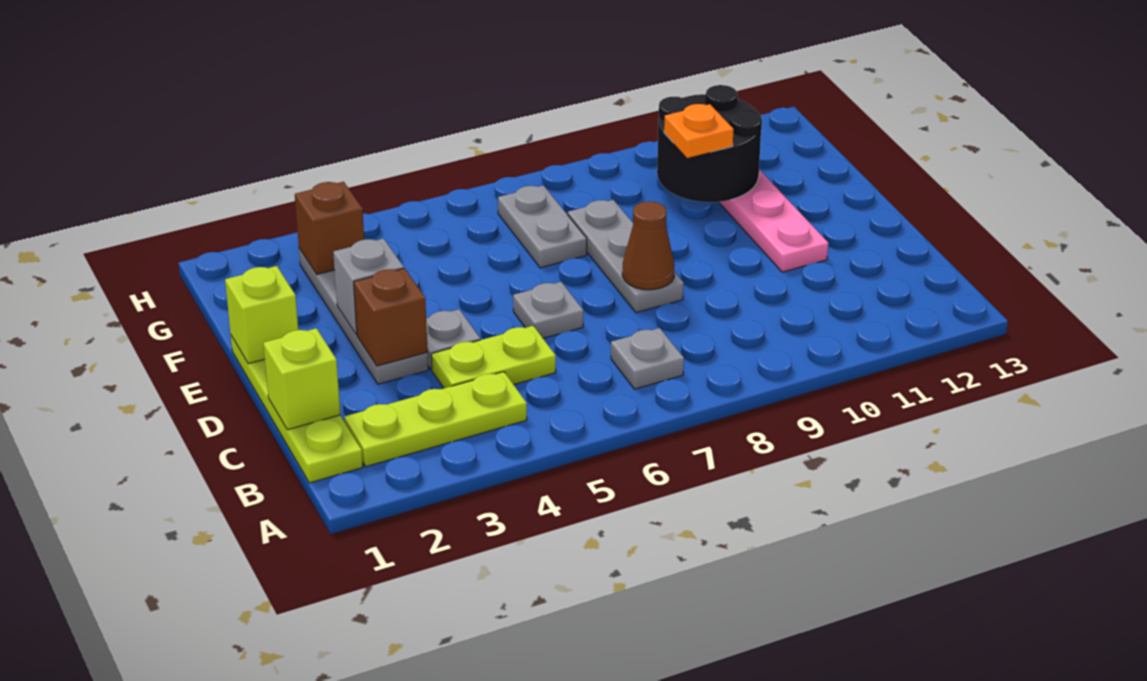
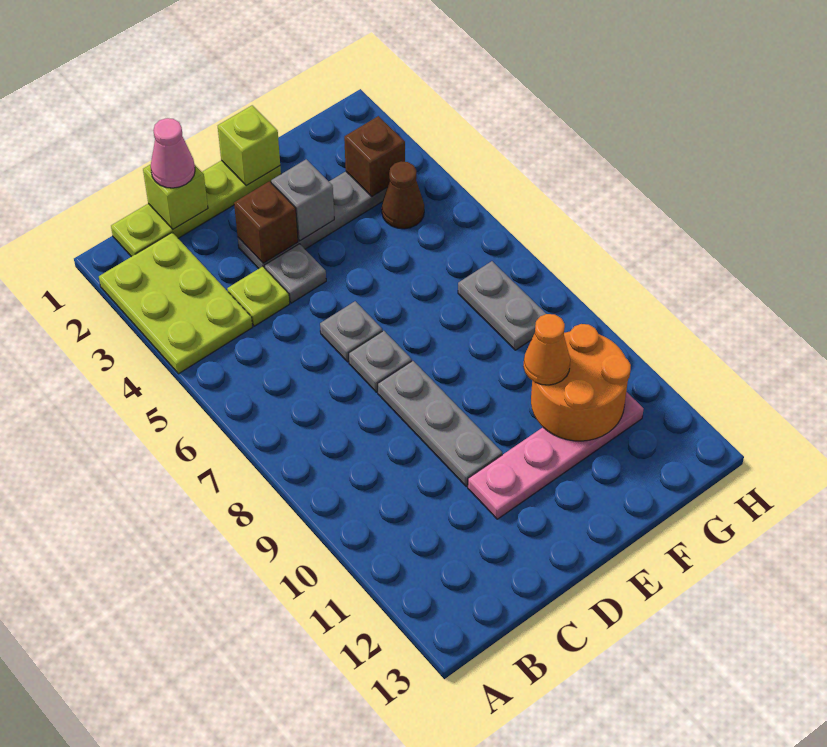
lime plate B2:B4 level 1 -> lime plate A2:B4 level 1
grey plate B7 level 1 -> grey plate D7 level 1
none -> pink cone C1 level 3
lime plate C4:C5 level 1 -> lime plate C4 level 1
grey plate D8:F8 level 1 -> grey plate D8:D10 level 1
brown cone D8 level 2 -> brown cone G4 level 1
grey plate F7:G7 level 1 -> grey plate G7:G8 level 1
black round brick F10:G11 level 2 -> orange round brick F10:G11 level 2
orange plate F10 level 3 -> orange cone F10 level 3

